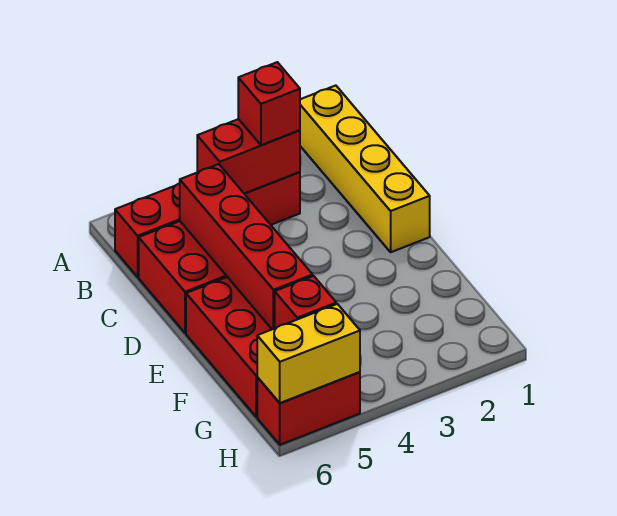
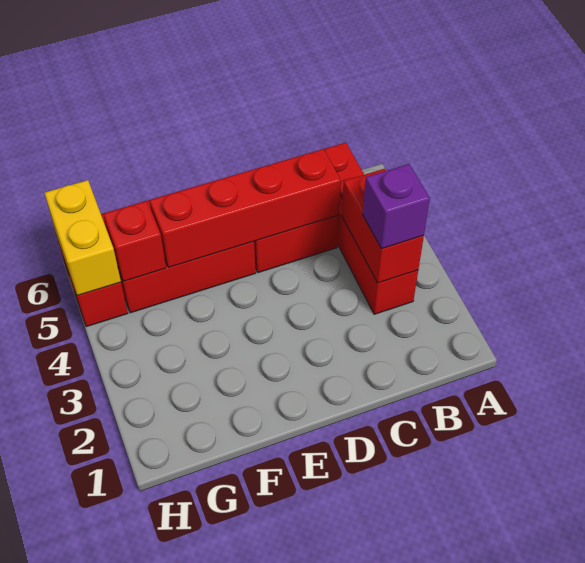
yellow brick A1:D1 level 1 -> none
red brick B3 level 3 -> purple brick B3 level 3

